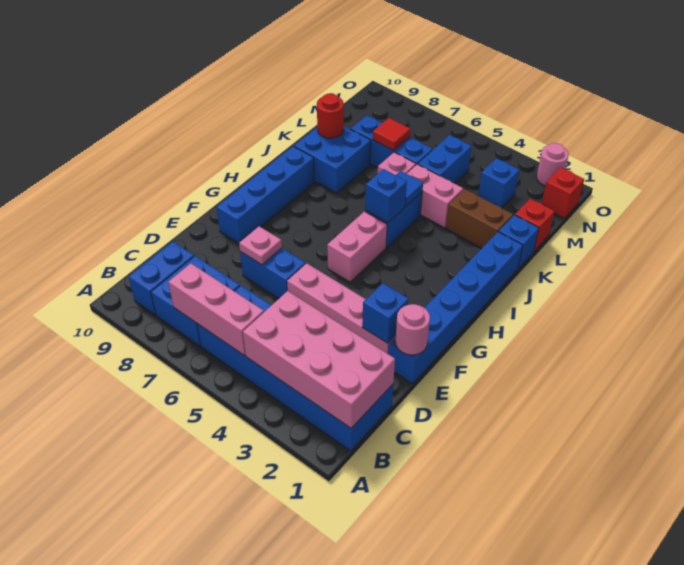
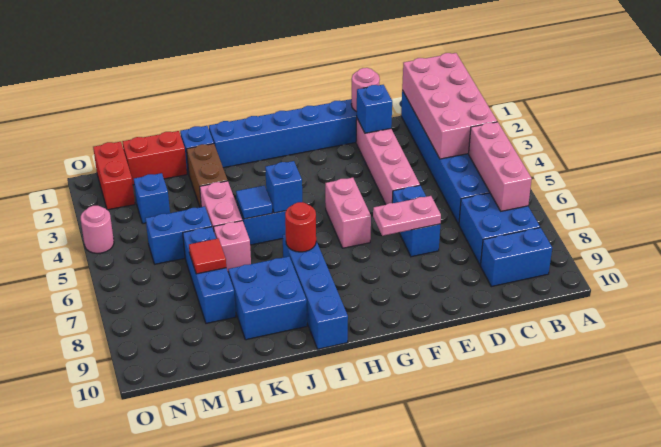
pink plate E7 level 2 -> pink plate E7:F7 level 2
blue brick F9:I9 level 1 -> blue brick I7:I10 level 1
pink brick G5:H5 level 1 -> pink brick G5:G6 level 1
red round brick K9 level 2 -> red round brick I7 level 2
red brick L1 level 1 -> red brick L1:M1 level 1
red brick N1 level 1 -> red brick N1:N2 level 1
pink round brick O2 level 1 -> pink round brick O4 level 1

